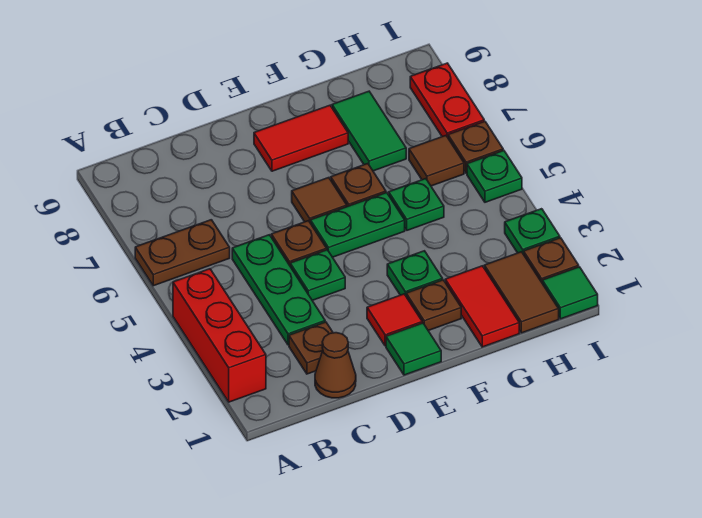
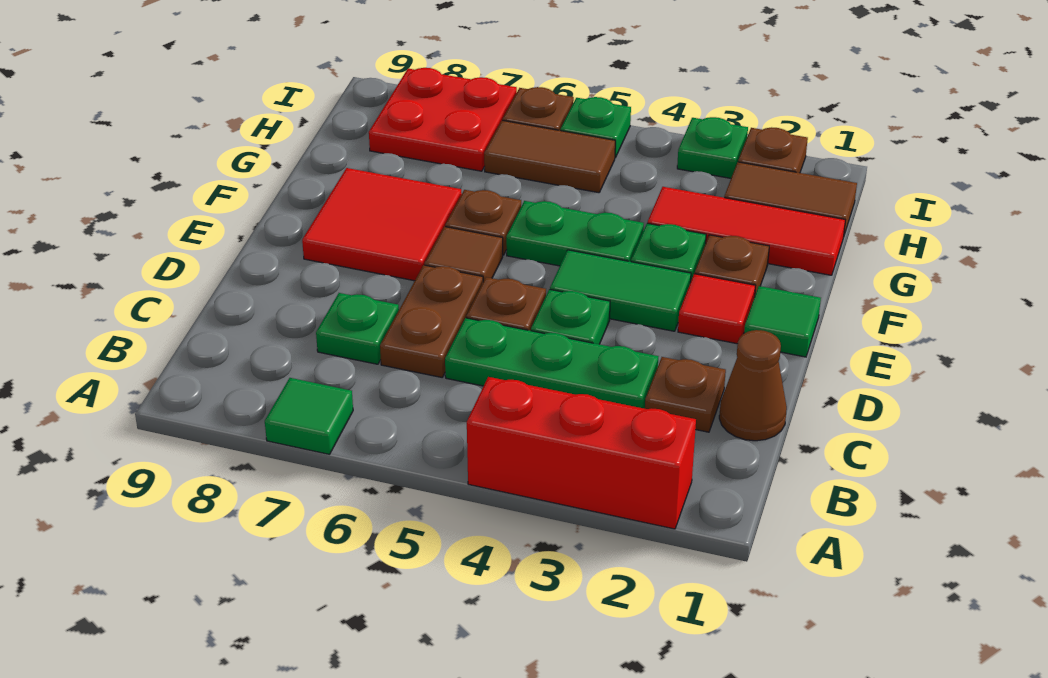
brown plate A6:B6 level 1 -> brown plate C6:D6 level 1
green plate E5:F5 level 1 -> green plate F4:F5 level 1
red tile E8:F8 level 1 -> red tile E7:F8 level 1
red tile G1:G2 level 1 -> red tile G1:G3 level 1
green plate G5 level 1 -> green plate C7 level 1
green tile G7:G8 level 1 -> green tile E3:E4 level 1
brown tile H6 level 1 -> brown tile H5:H6 level 1
green tile I1 level 1 -> green tile A7 level 1
red plate I7:I8 level 1 -> red plate H7:I8 level 1

